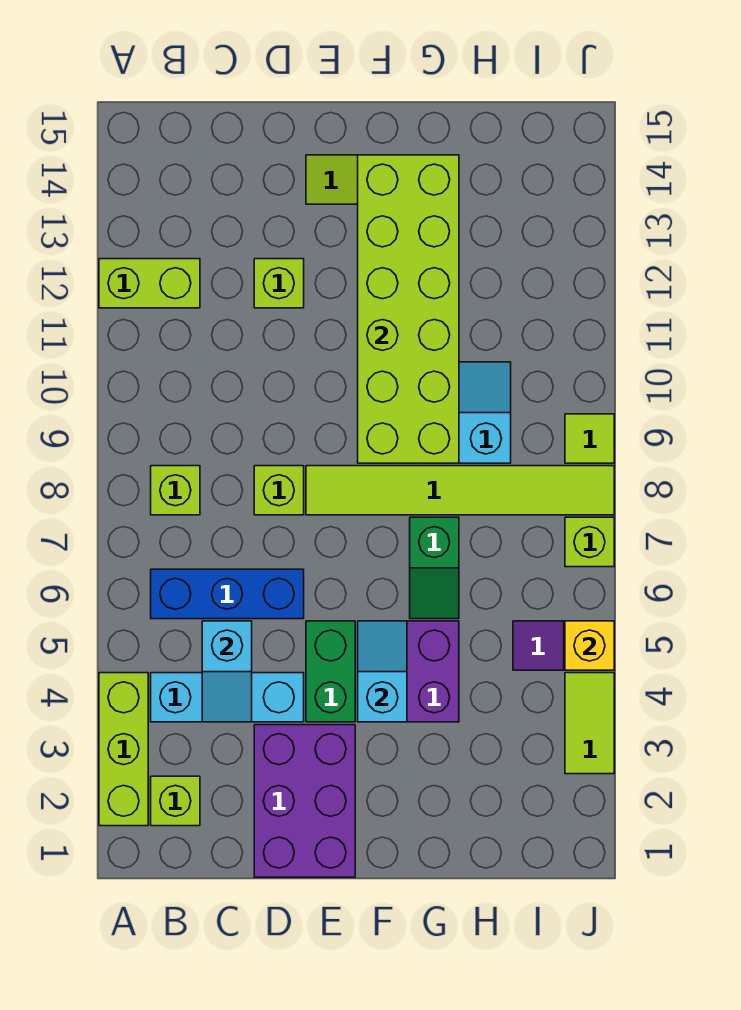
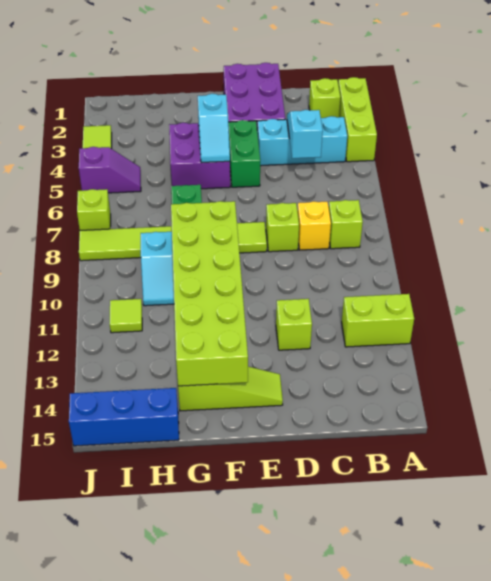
blue brick B6:D6 level 1 -> blue brick H15:J15 level 1
yellow brick J5 level 2 -> yellow brick C8 level 1
lime tile J9 level 1 -> lime tile I11 level 1

